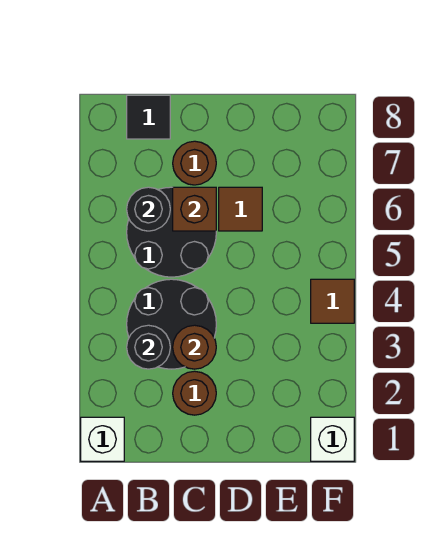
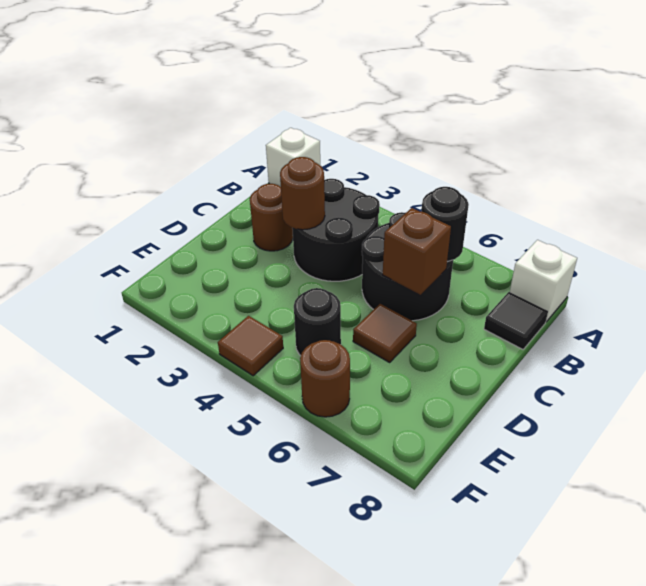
black round brick B3 level 2 -> black round brick E5 level 1
brown round brick C7 level 1 -> brown round brick F6 level 1
white brick F1 level 1 -> white brick A8 level 1

